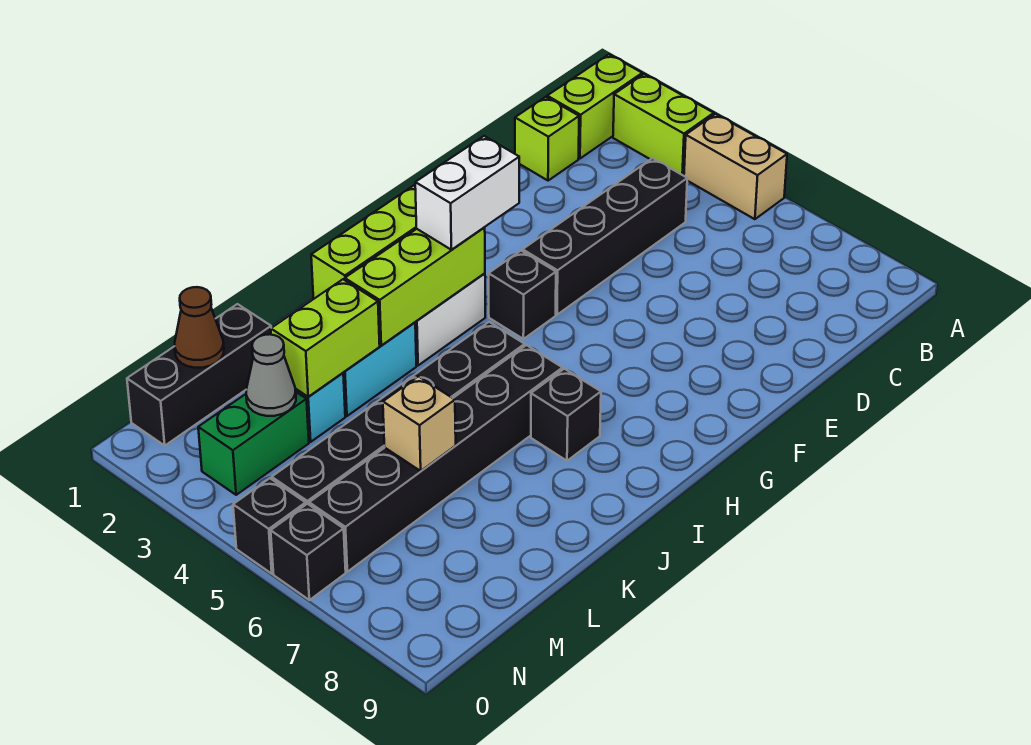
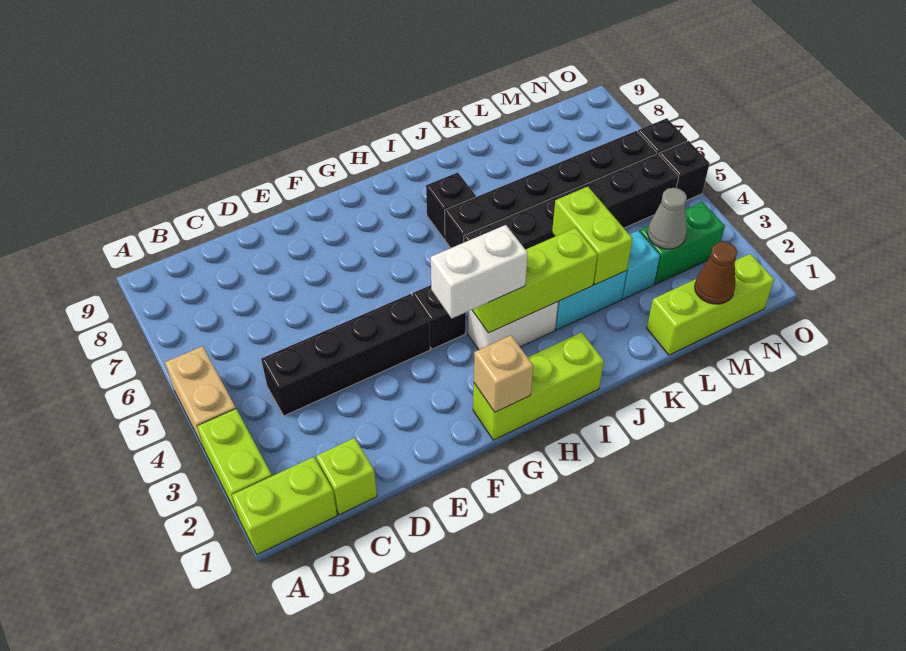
lime brick K3:L3 level 2 -> lime brick K3:K4 level 2
black brick L1:N1 level 1 -> lime brick L1:N1 level 1
tan brick L6 level 2 -> tan brick G1 level 2

